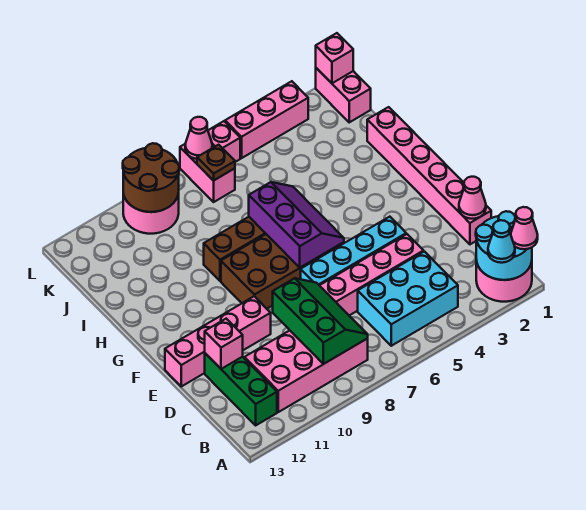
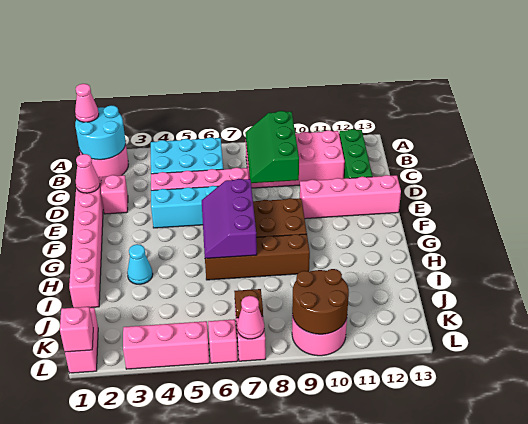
cyan cone A2 level 3 -> cyan cone H3 level 1
pink brick D12 level 2 -> pink brick D2 level 1

